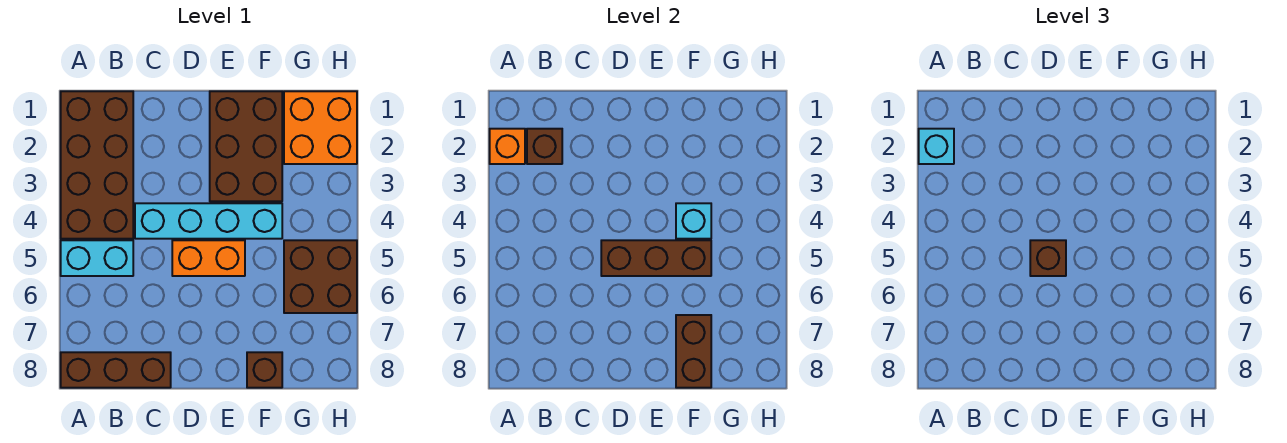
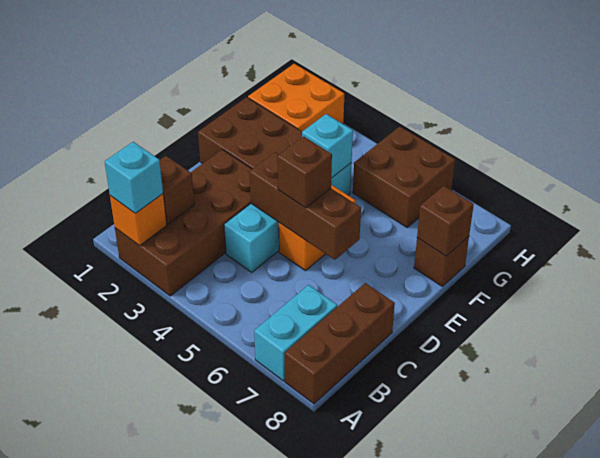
brown brick A1:B4 level 1 -> brown brick A2:D3 level 1
cyan brick A5:B5 level 1 -> cyan brick A7:B7 level 1
brown brick D5:F5 level 2 -> brown brick D4:D6 level 2
brown brick F7:F8 level 2 -> brown brick F8 level 2

